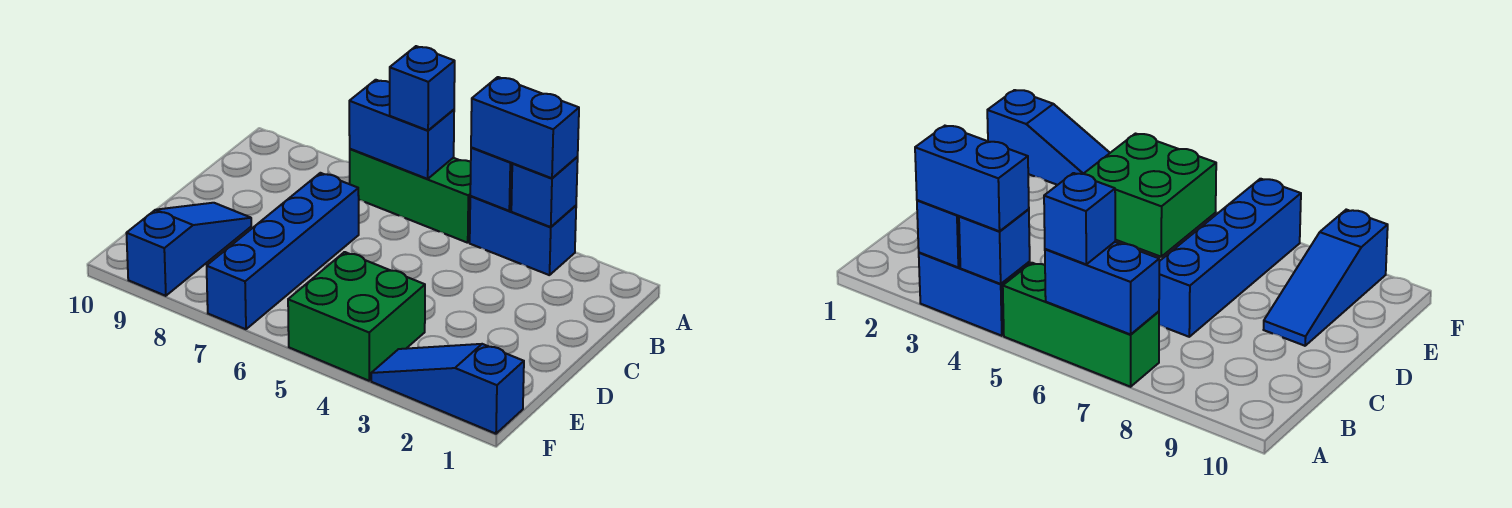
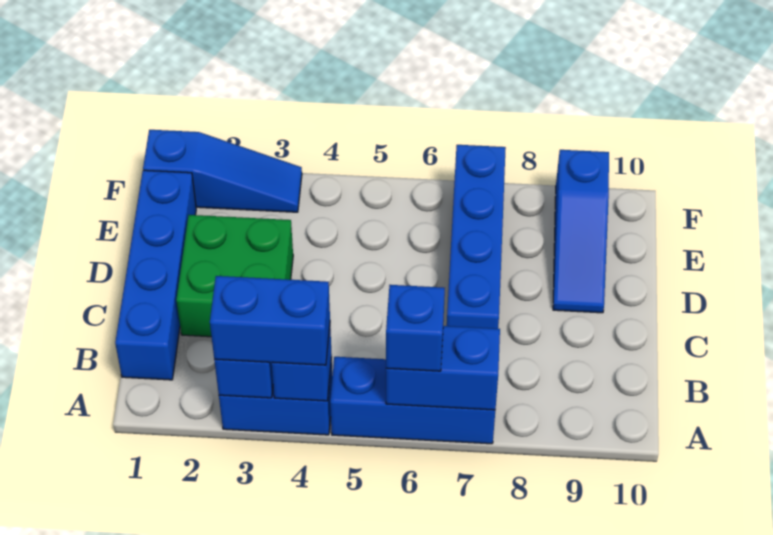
green brick A5:A7 level 1 -> blue brick A5:A7 level 1
none -> blue brick B1:E1 level 1
green brick E4:F5 level 1 -> green brick C2:D3 level 1

